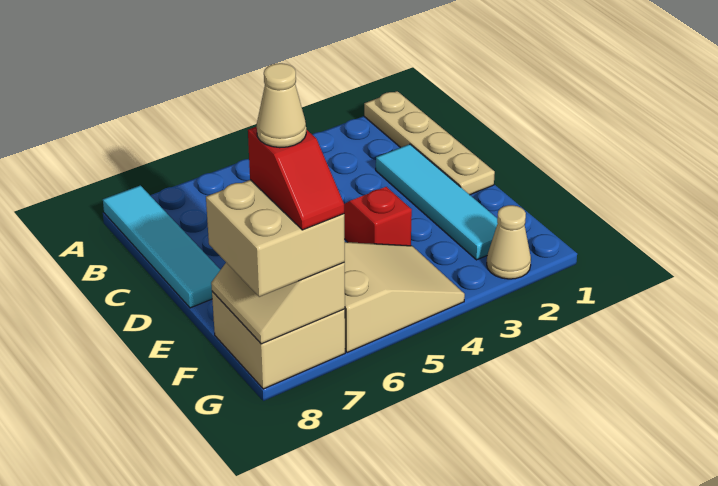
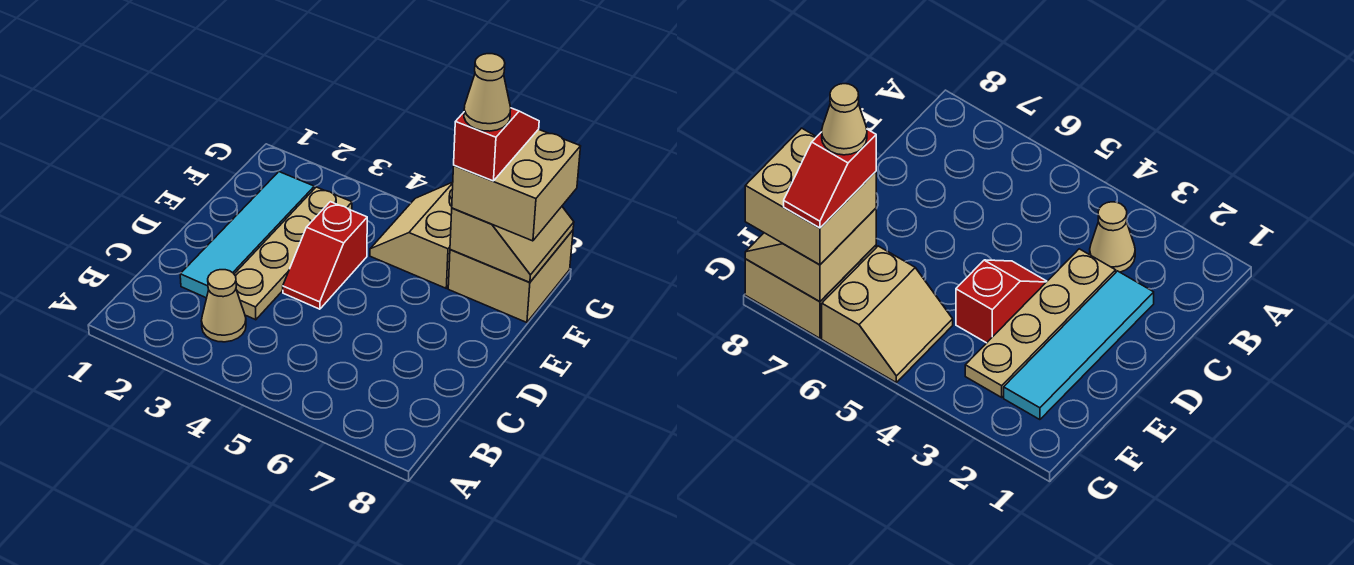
tan plate A1:D1 level 1 -> tan plate C3:F3 level 1
cyan tile A8:D8 level 1 -> none
tan slope F4:G6 level 1 top 6 -> tan slope F5:G6 level 1 top 6
tan cone G2 level 1 -> tan cone B3 level 1

